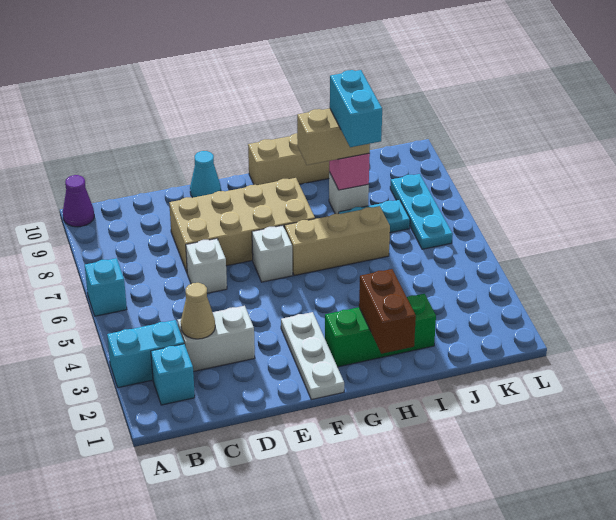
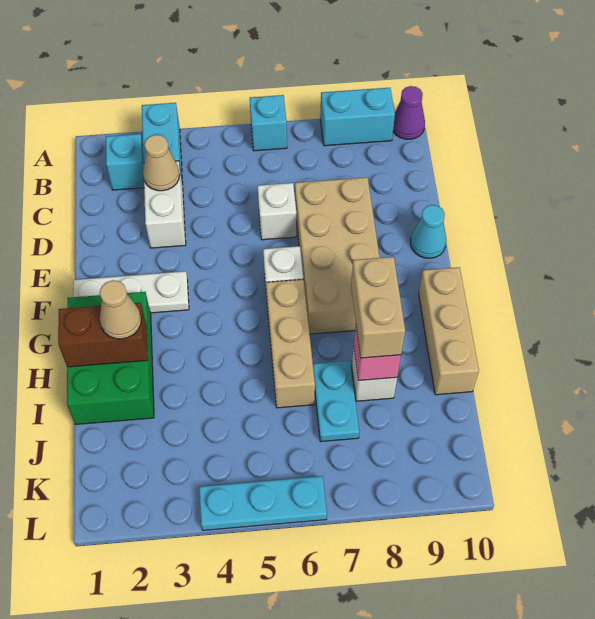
green brick G2:I2 level 1 -> green brick G1:I2 level 1
none -> tan cone H2 level 3
cyan brick I7:I8 level 4 -> cyan brick A8:A9 level 1
cyan plate K6:K8 level 1 -> cyan plate L4:L6 level 1

